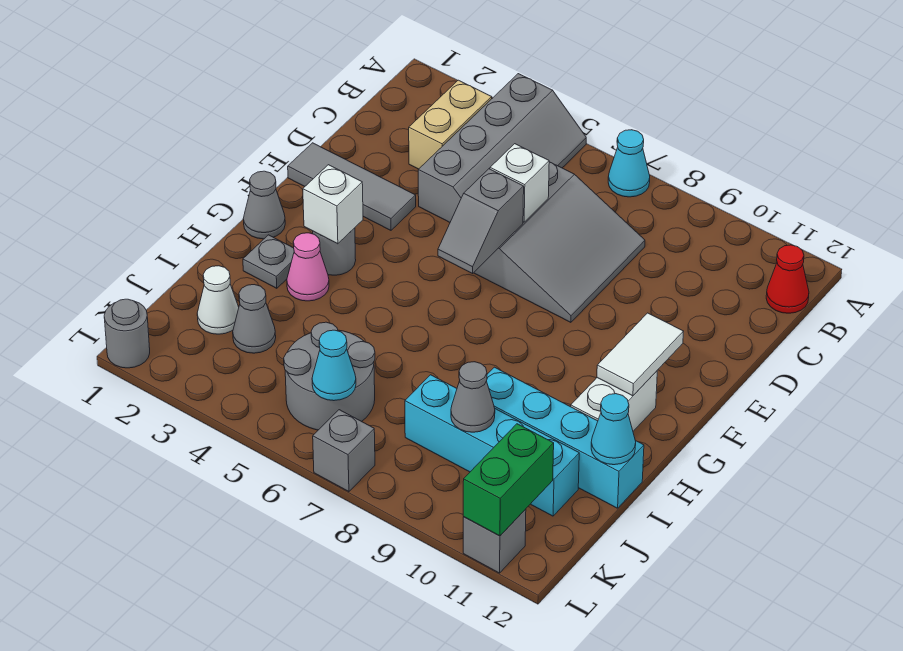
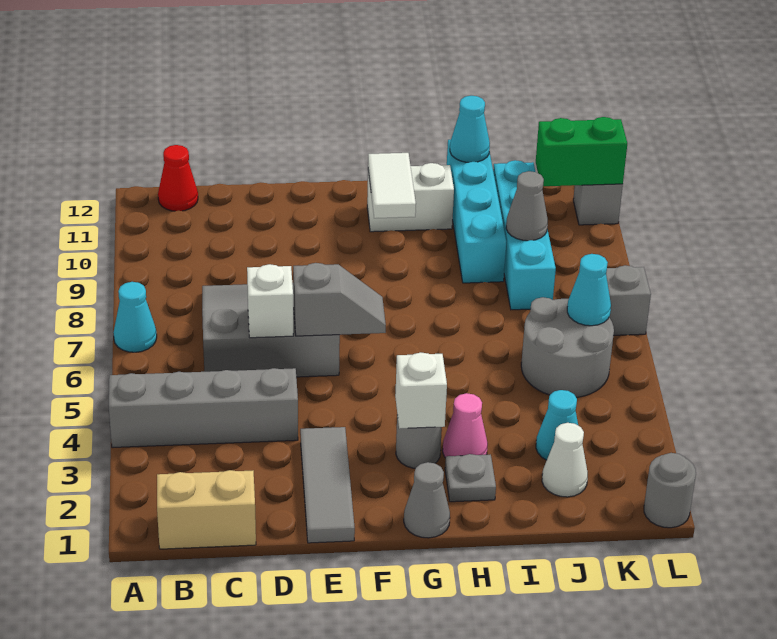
tan brick B3:C3 level 1 -> tan brick B1:C1 level 1
white tile F11:G11 level 2 -> white tile G10:G11 level 2
grey cone J3 level 1 -> cyan cone J3 level 1

